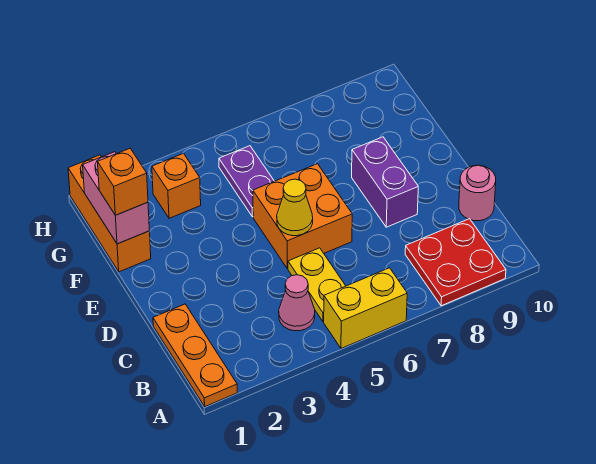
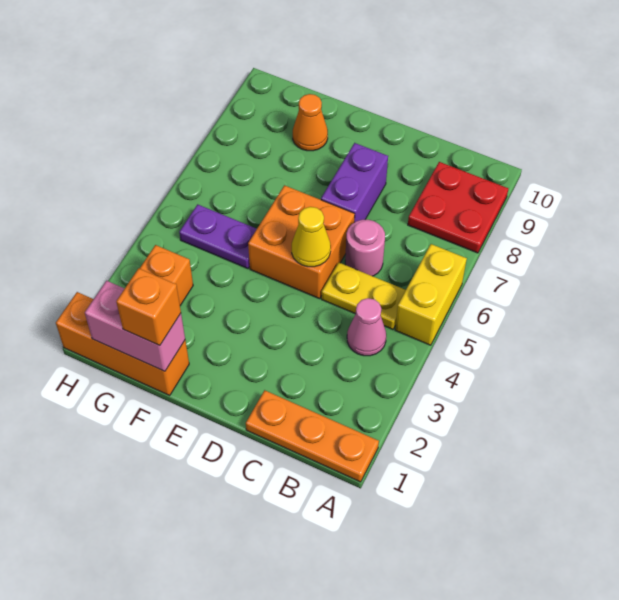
pink round brick C10 level 1 -> pink round brick C6 level 1
purple brick D8:E8 level 1 -> purple brick D7:D8 level 1
none -> orange cone F9 level 1

